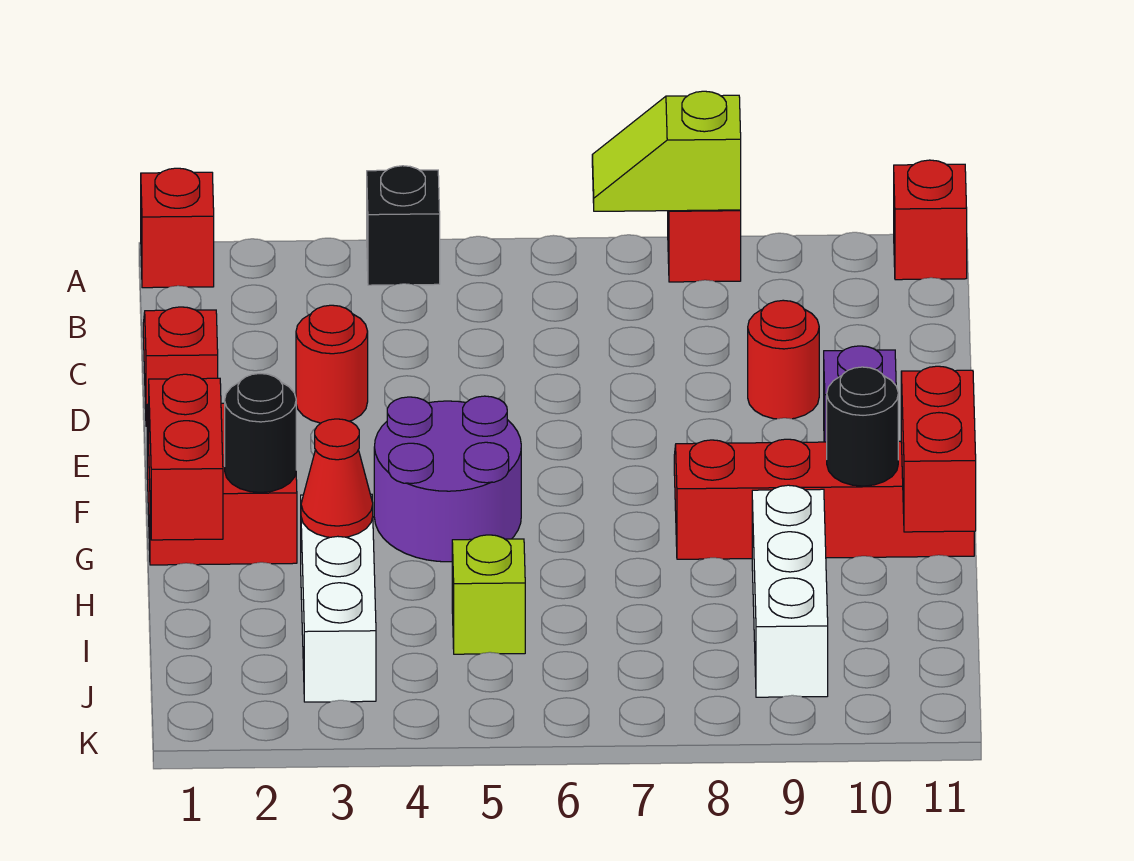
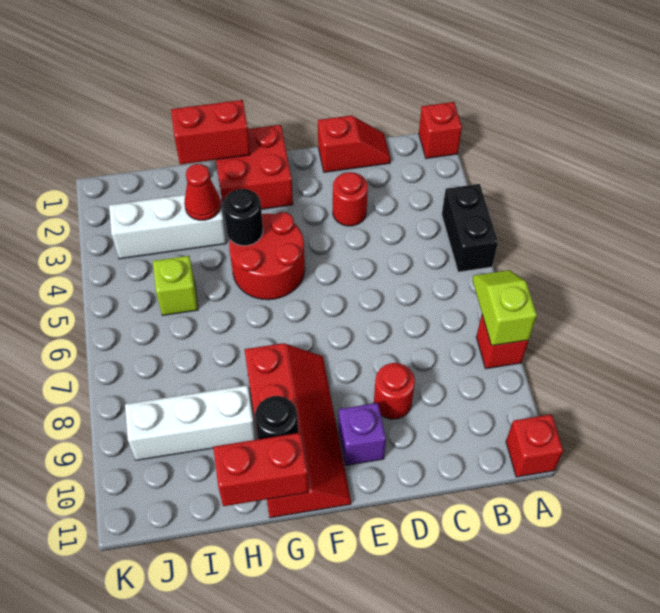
black brick A4 level 1 -> black brick A4:A5 level 1
purple round brick F4:G5 level 1 -> red round brick F4:G5 level 1
black round brick G2 level 2 -> black round brick G4 level 2

